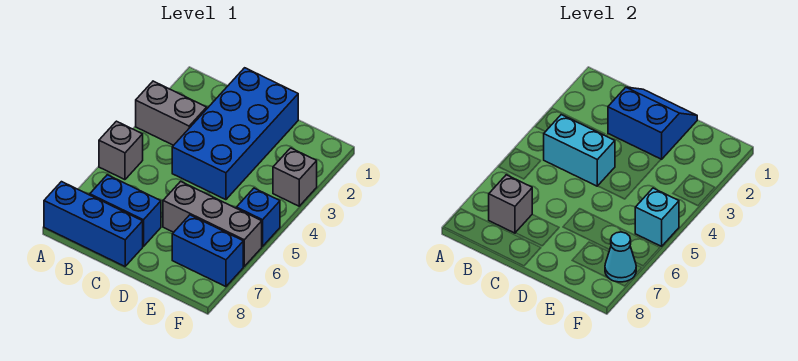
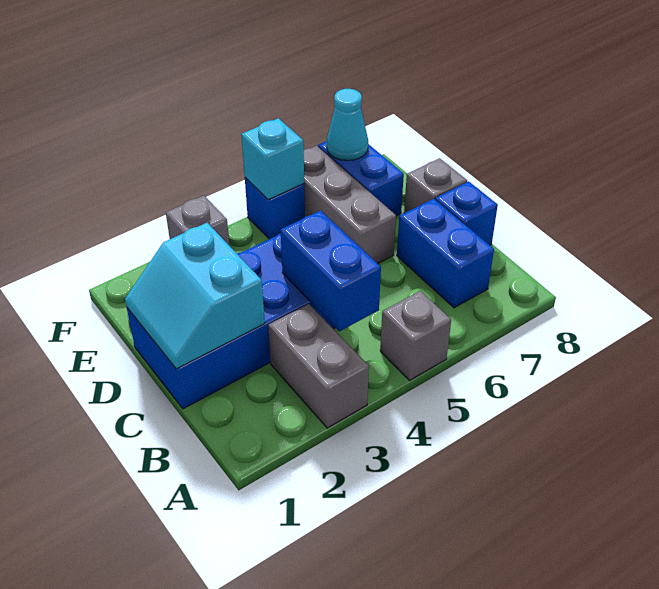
blue brick A8:C8 level 1 -> blue brick C8 level 1
cyan brick B4:C4 level 2 -> blue brick B4:C4 level 2
grey brick B7 level 2 -> grey brick D8 level 1
blue slope C1:D2 level 2 top 2 -> cyan slope C1:D2 level 2 top 2

